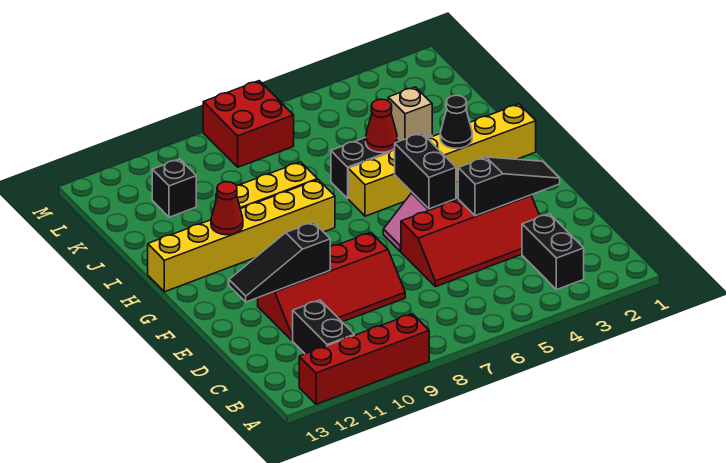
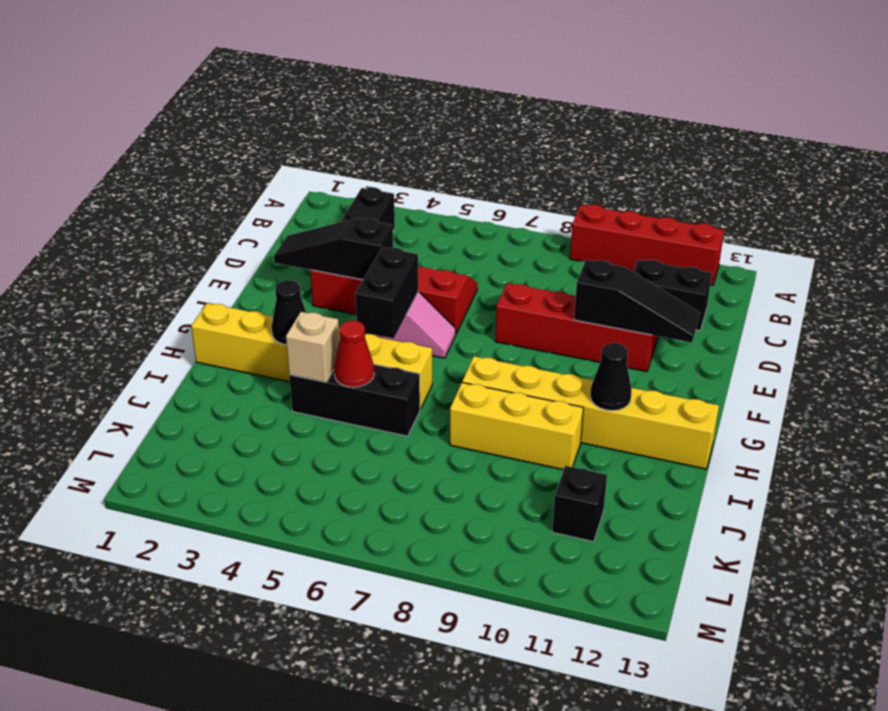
black brick B11:C11 level 1 -> black brick C11:C12 level 1
red cone H11 level 2 -> black cone H11 level 2
red brick L7:M8 level 1 -> none

